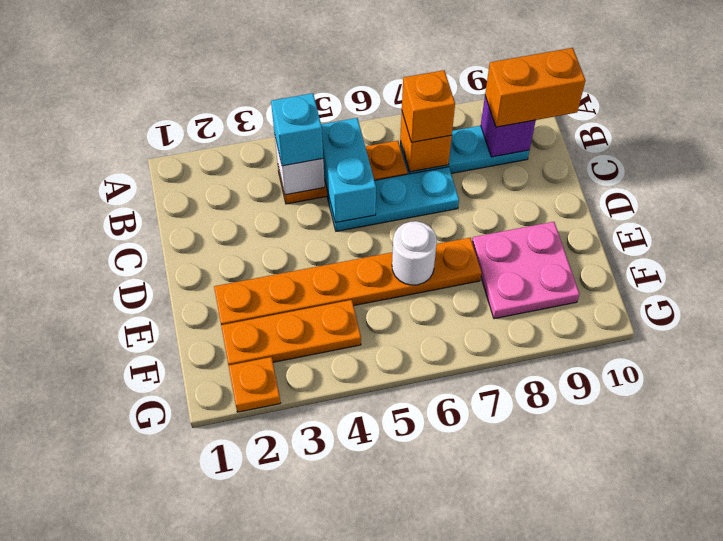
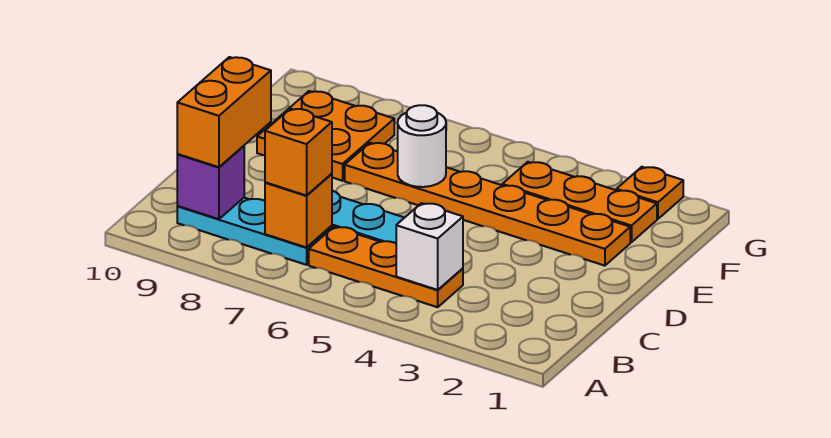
cyan brick B4 level 3 -> none
cyan brick B5:C5 level 2 -> none
orange brick B9:B10 level 3 -> orange brick B9:C9 level 3
pink plate E8:F9 level 1 -> orange plate E8:F9 level 1

